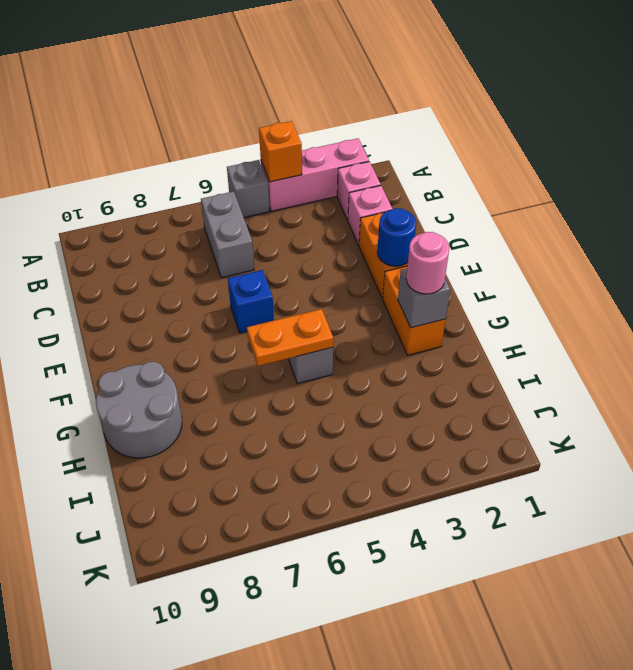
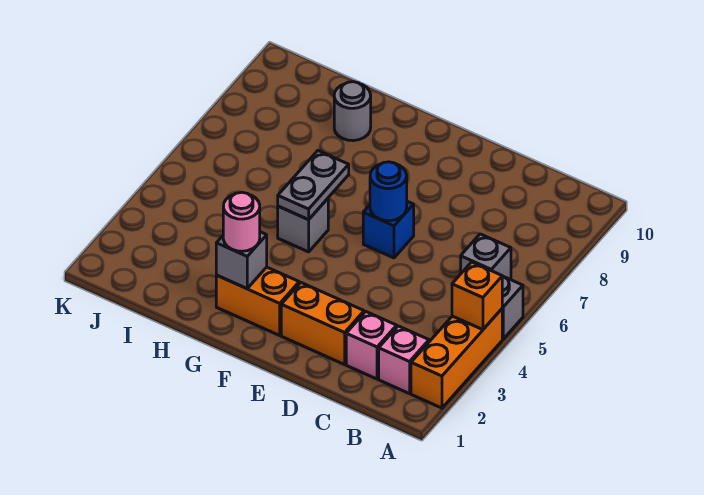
pink brick A2:A4 level 1 -> orange brick A2:A4 level 1
grey brick B6:C6 level 1 -> grey brick B6 level 1
blue round brick E2 level 2 -> blue round brick E6 level 2
orange plate G5:G6 level 2 -> grey plate G5:G6 level 2
grey round brick G9:H10 level 1 -> grey round brick H9 level 1

